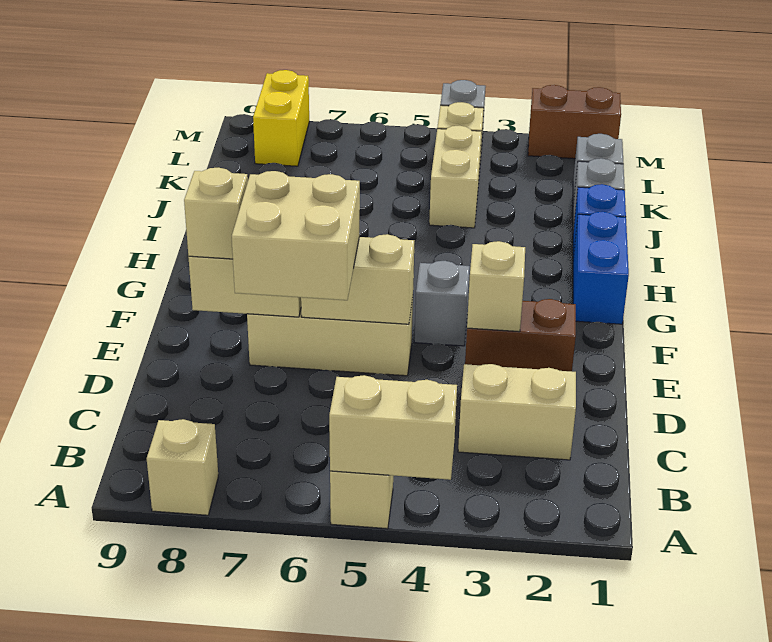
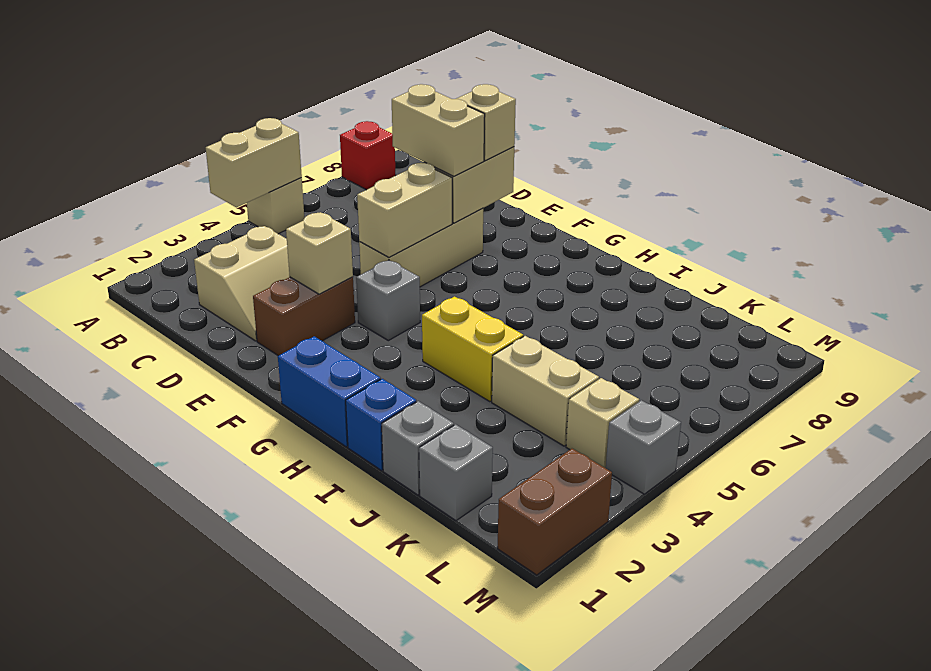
tan brick A8 level 1 -> red brick A8 level 1
tan brick D6:E7 level 3 -> tan brick D7:E7 level 3
yellow brick L8:M8 level 1 -> yellow brick H4:I4 level 1

